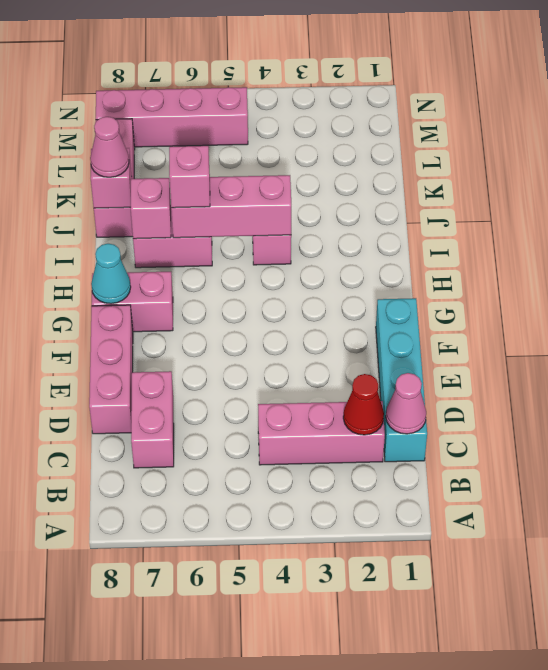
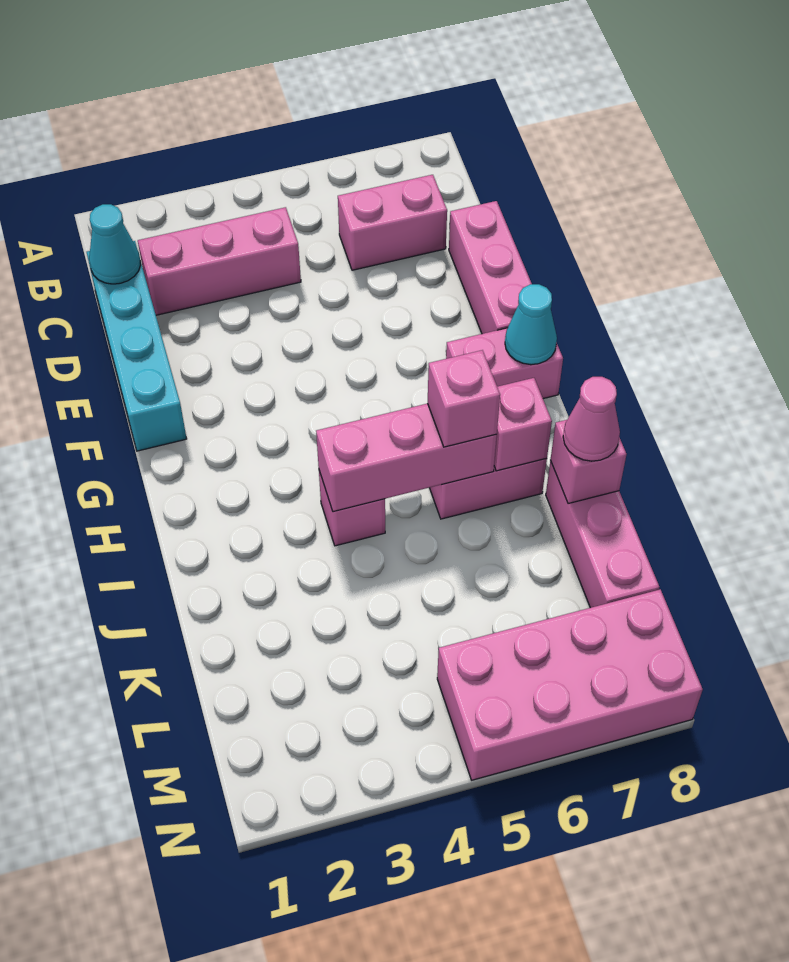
pink cone C1 level 2 -> cyan cone C1 level 2
red cone C2 level 2 -> none
pink brick C7:D7 level 1 -> pink brick C6:C7 level 1
pink brick M5:M8 level 1 -> pink brick M5:N8 level 1

